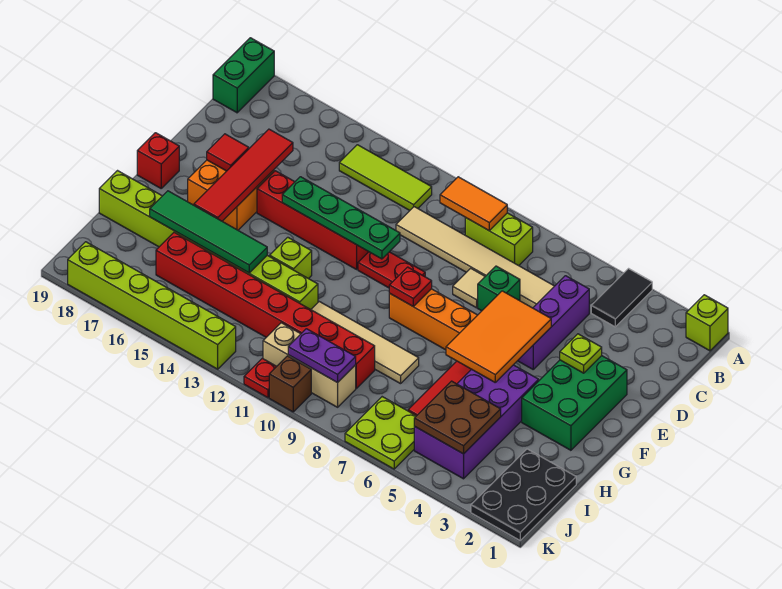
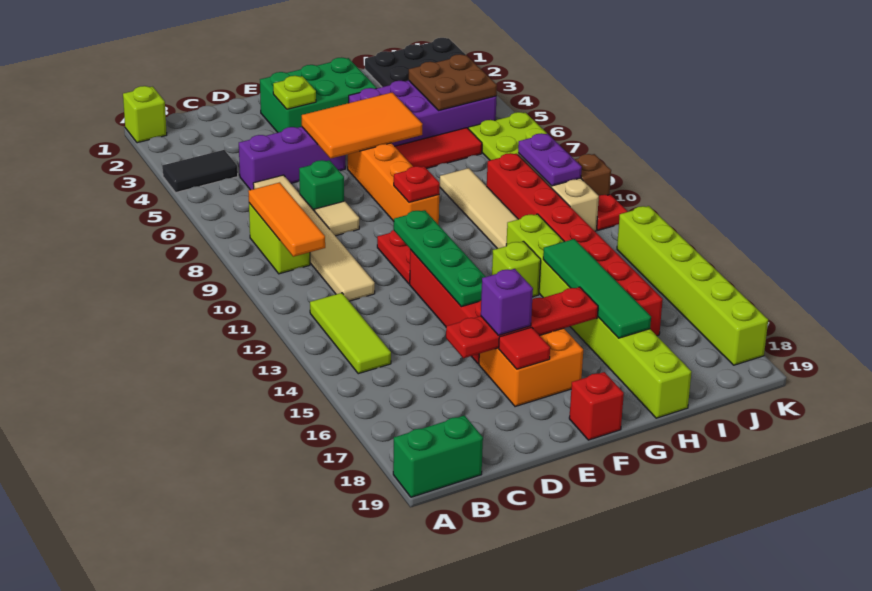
orange tile B9:B10 level 2 -> orange tile B8:B10 level 2
red tile D16:G16 level 2 -> red plate D16:G16 level 2
none -> purple brick E16 level 3

